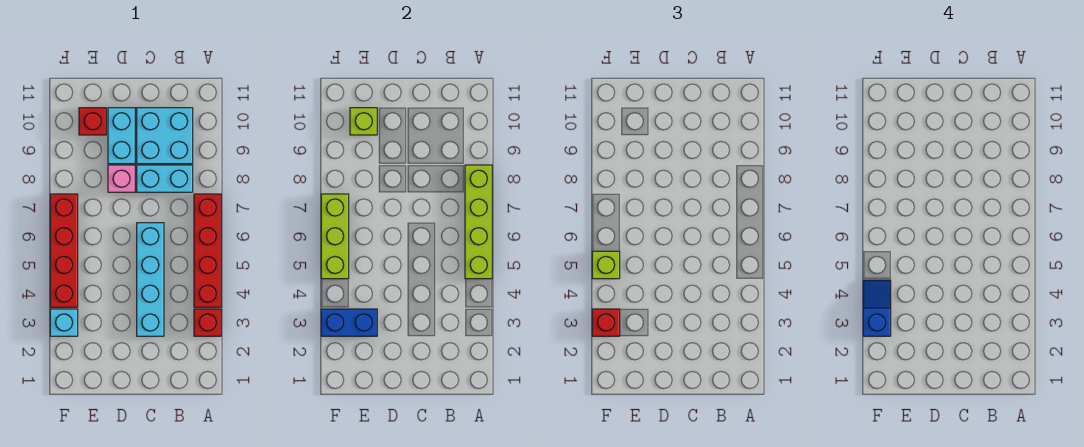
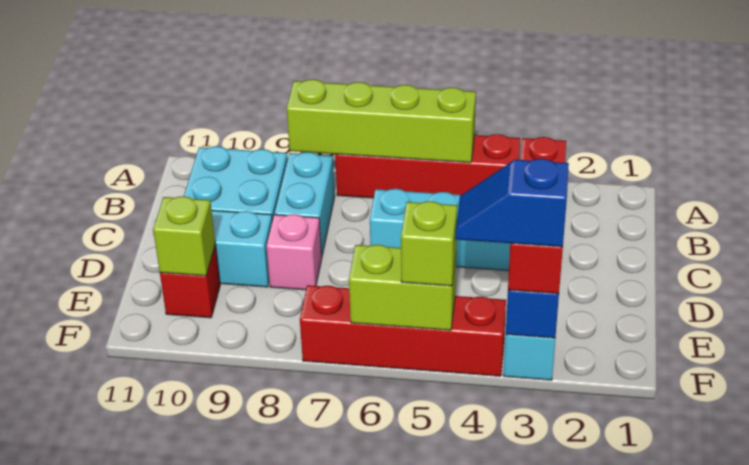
lime brick F5:F7 level 2 -> lime brick F5:F6 level 2

